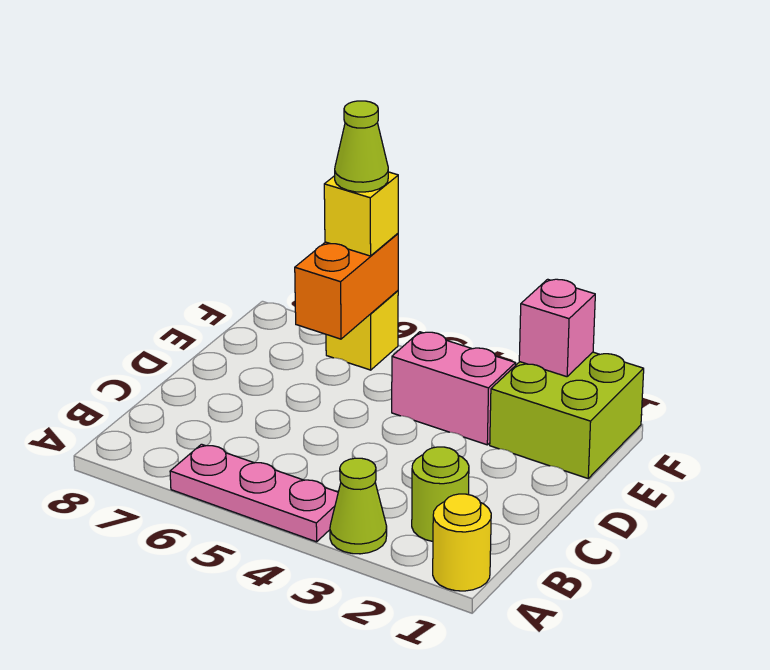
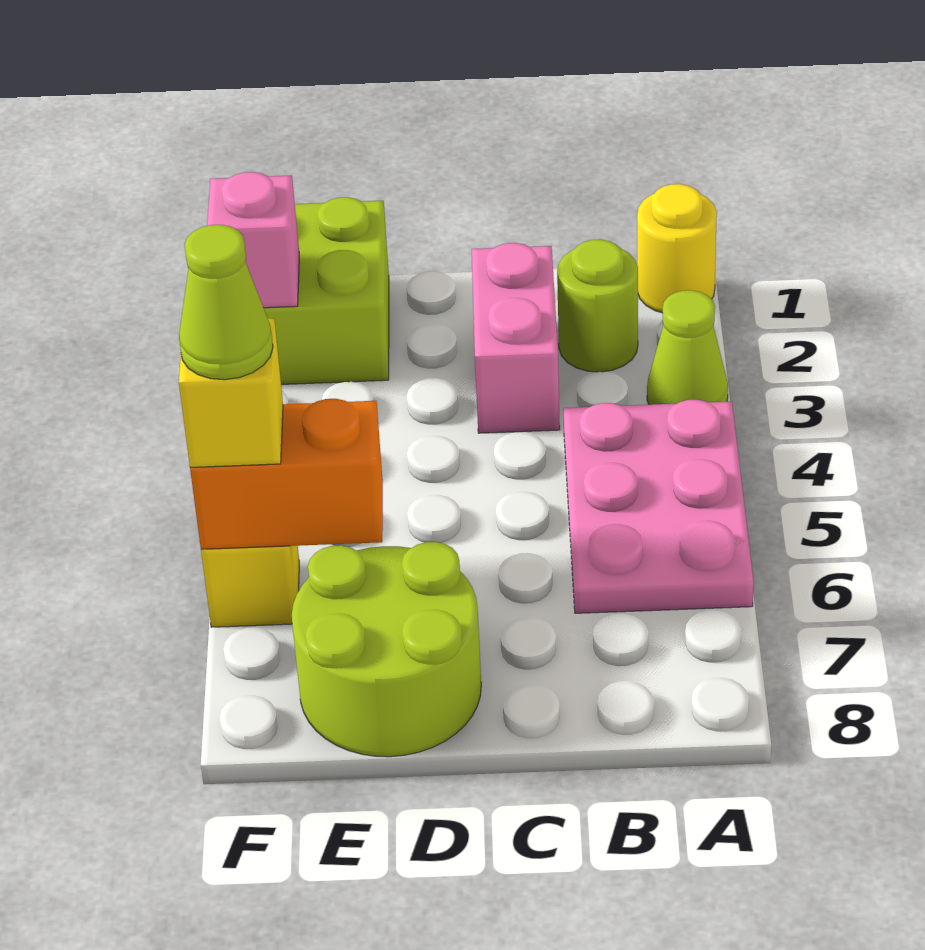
pink plate A4:A6 level 1 -> pink plate A4:B6 level 1
none -> lime round brick D7:E8 level 1
pink brick E3:E4 level 1 -> pink brick C2:C3 level 1

